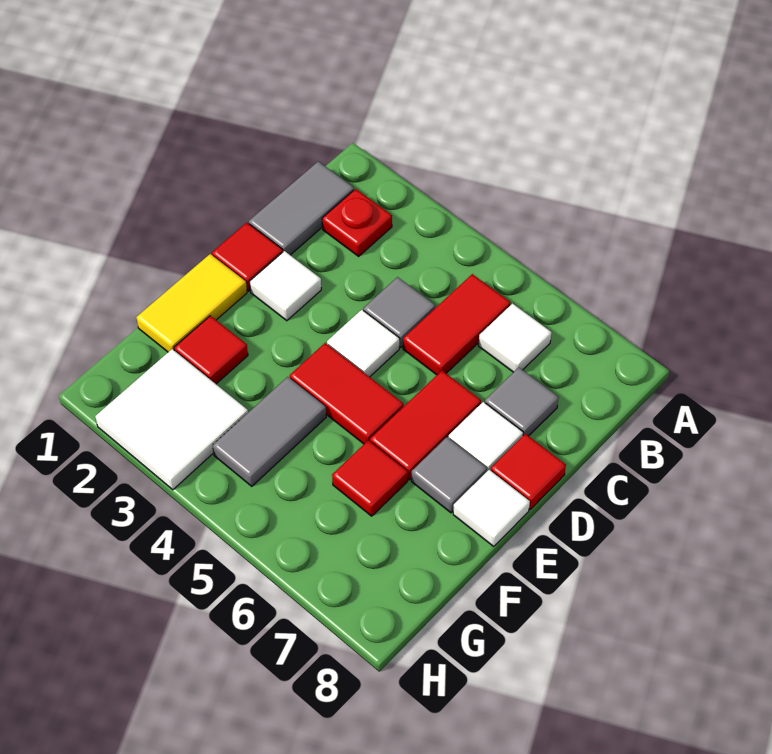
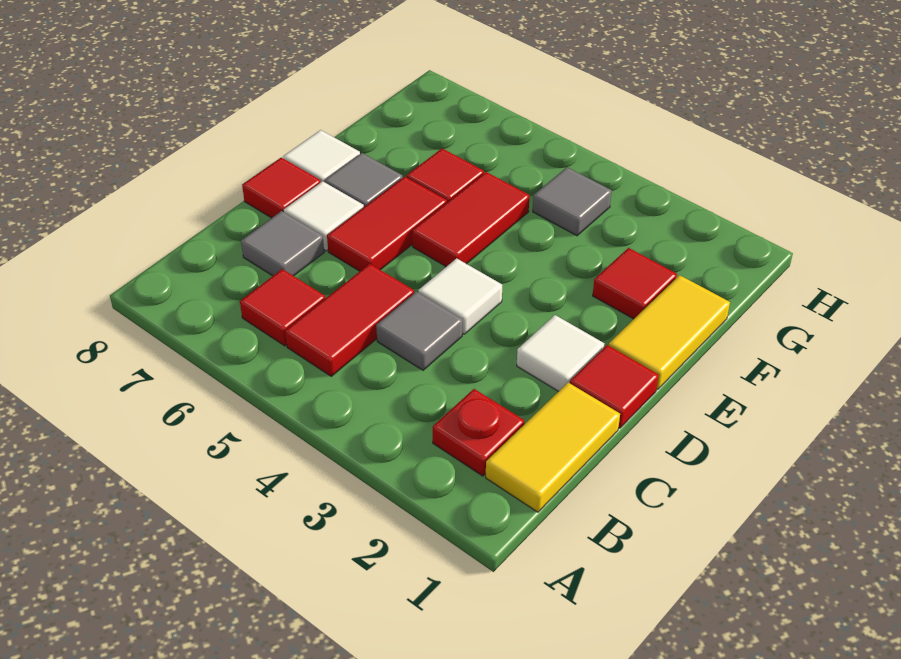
grey tile B1:C1 level 1 -> yellow tile B1:C1 level 1
white tile B6 level 1 -> red tile B6 level 1
red tile E4:E5 level 1 -> red tile E5:F5 level 1
grey tile F4:G4 level 1 -> grey tile G4 level 1
white tile G2:H3 level 1 -> none

